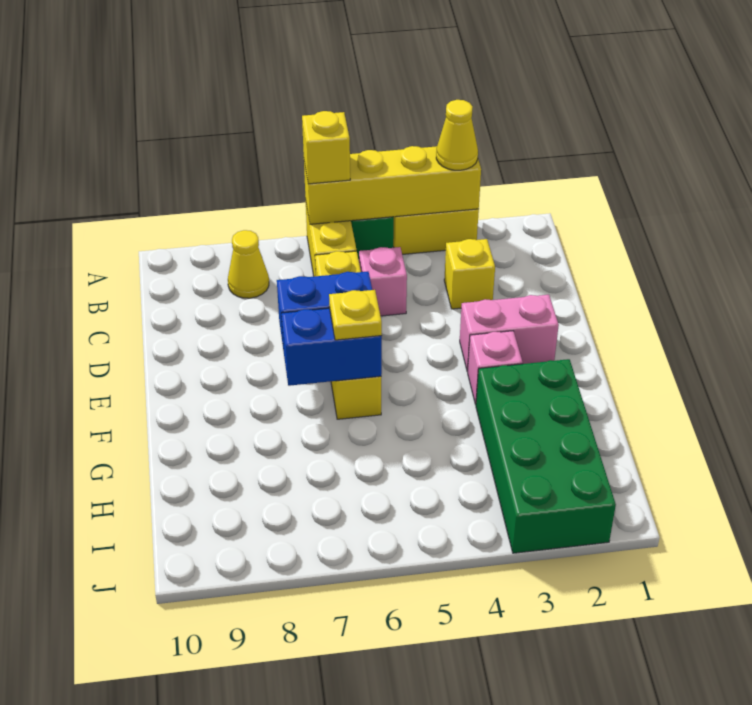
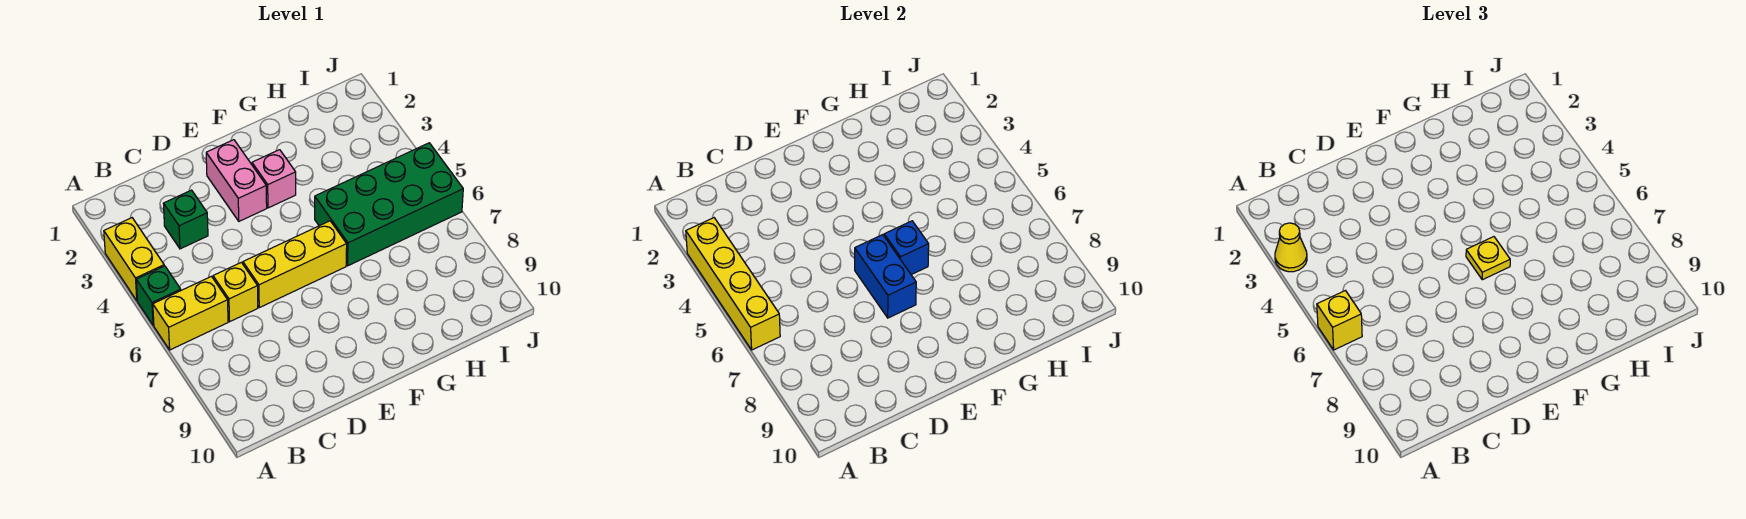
yellow cone B8 level 1 -> none
yellow brick C3 level 1 -> green brick C3 level 1
pink brick C5 level 1 -> none
blue brick F6:F7 level 2 -> blue brick F6 level 2
green brick G2:J3 level 1 -> green brick G5:J6 level 1

